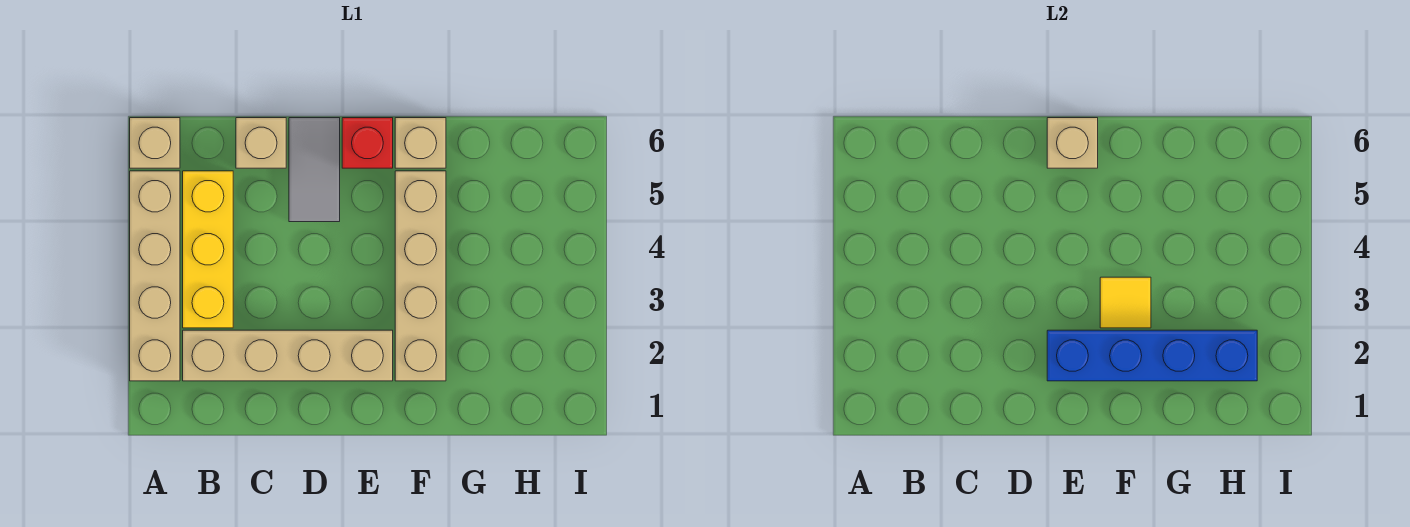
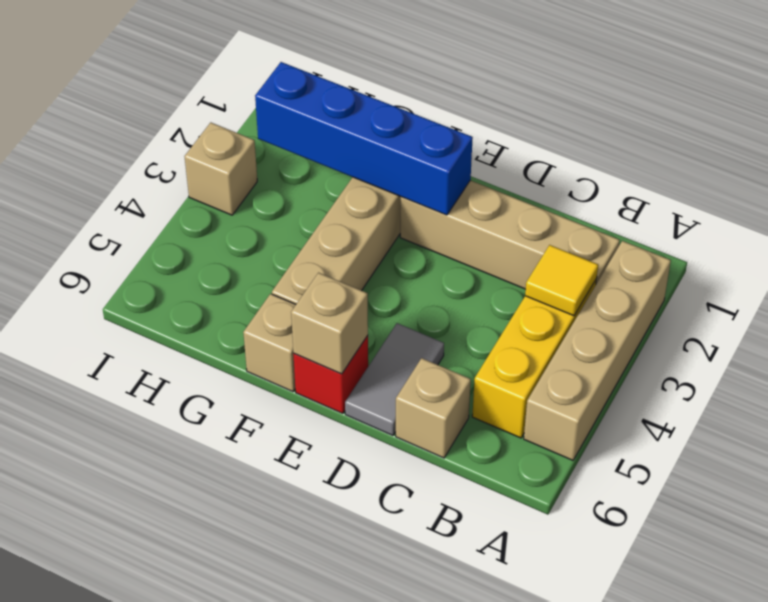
tan brick A6 level 1 -> tan brick I3 level 1
yellow tile F3 level 2 -> yellow tile B3 level 2

